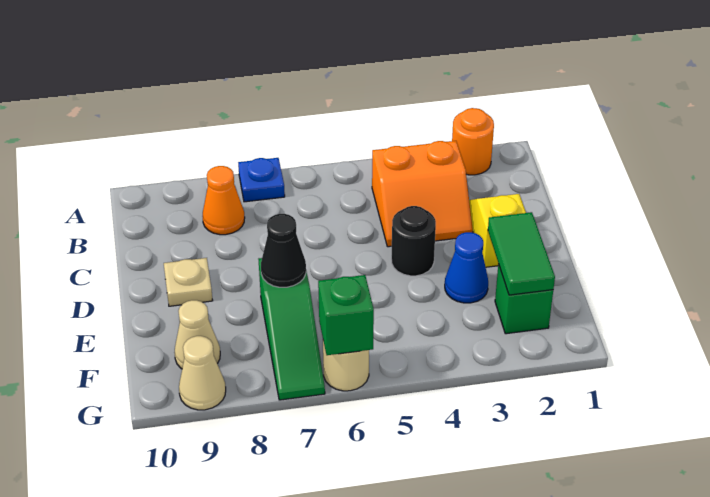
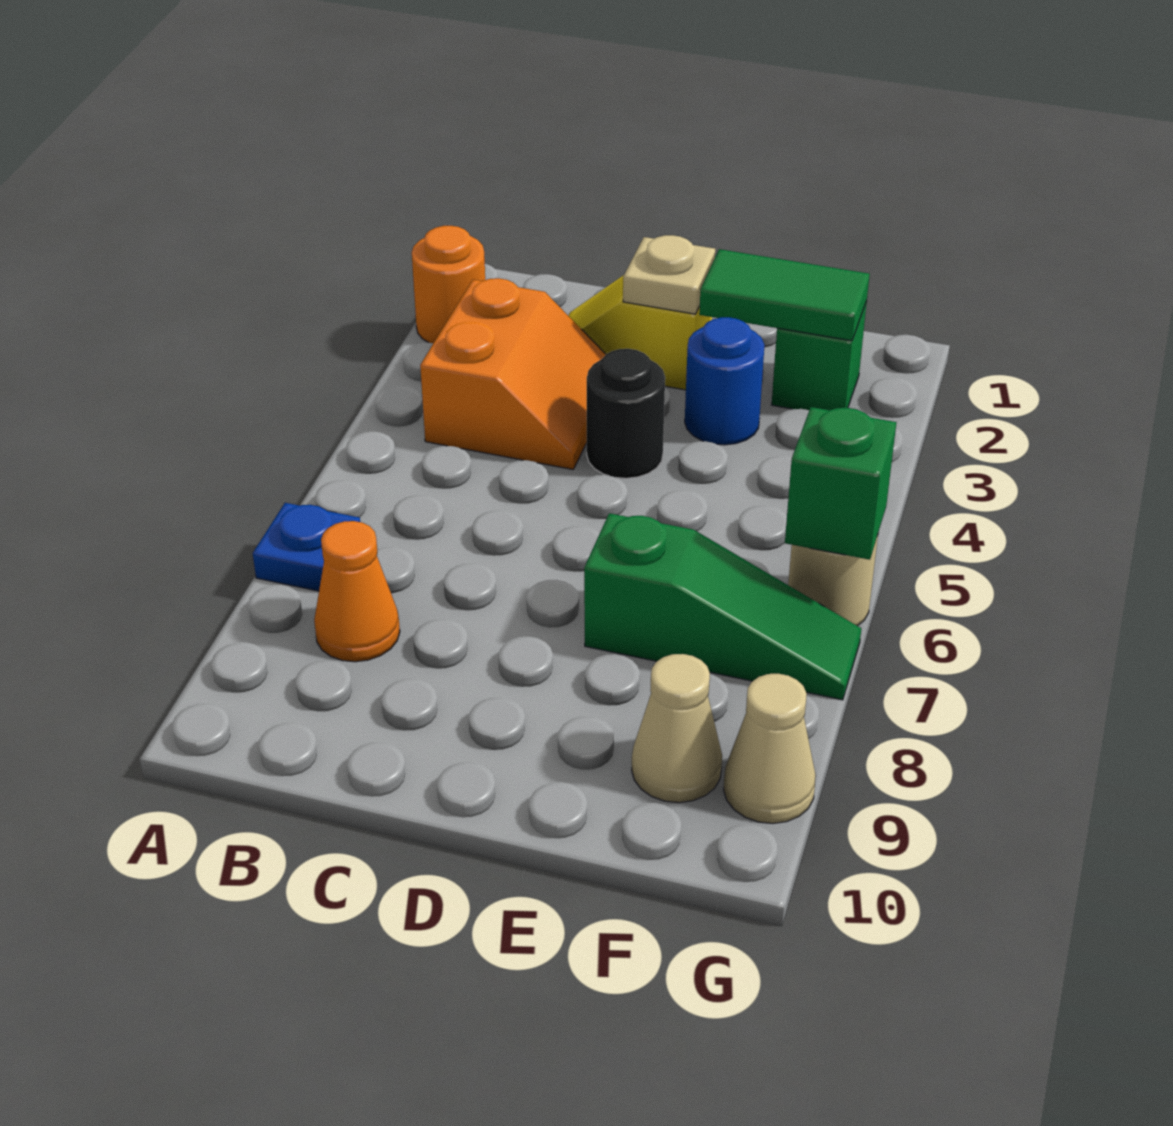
tan plate D9 level 1 -> tan plate D2 level 2
blue cone E3 level 1 -> blue round brick E3 level 1
black cone E7 level 2 -> none

